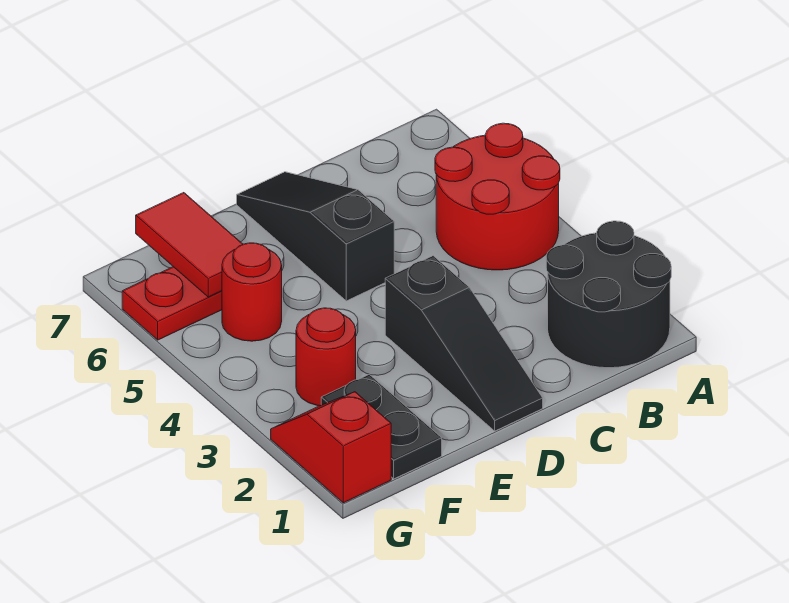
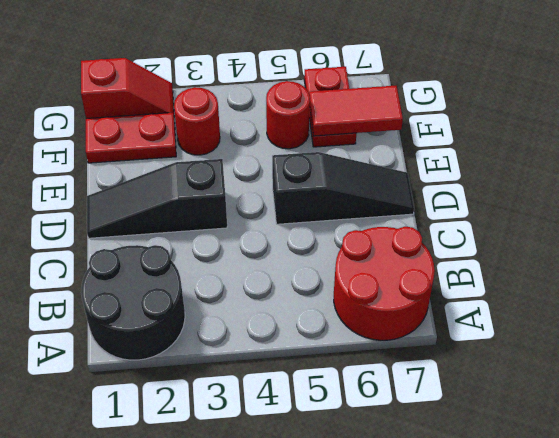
red round brick A4:B5 level 1 -> red round brick A6:B7 level 1
black plate F1:F2 level 1 -> red plate F1:F2 level 1

